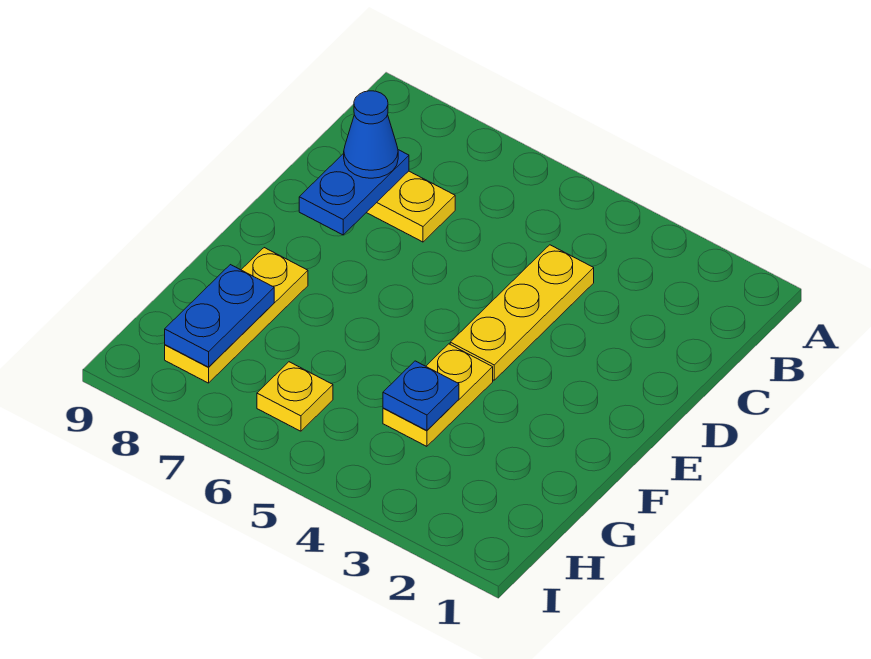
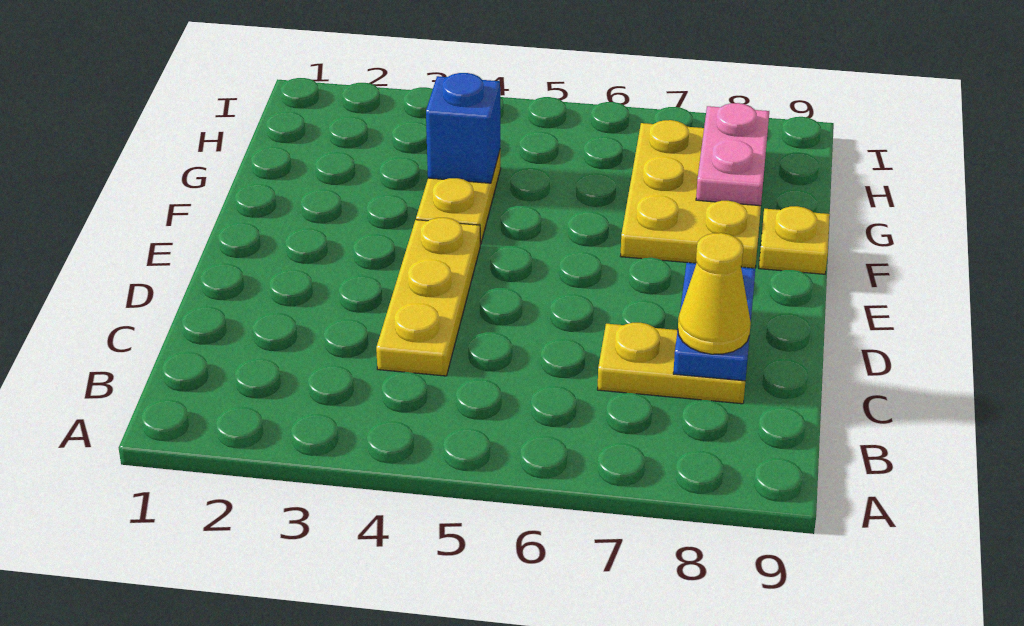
blue cone C8 level 3 -> yellow cone C8 level 3
yellow plate F8:H8 level 1 -> yellow plate F7:H8 level 1
blue plate G4 level 2 -> blue brick G4 level 2
blue plate G8:H8 level 2 -> pink plate G8:H8 level 2
yellow plate H6 level 1 -> yellow plate F9 level 1

